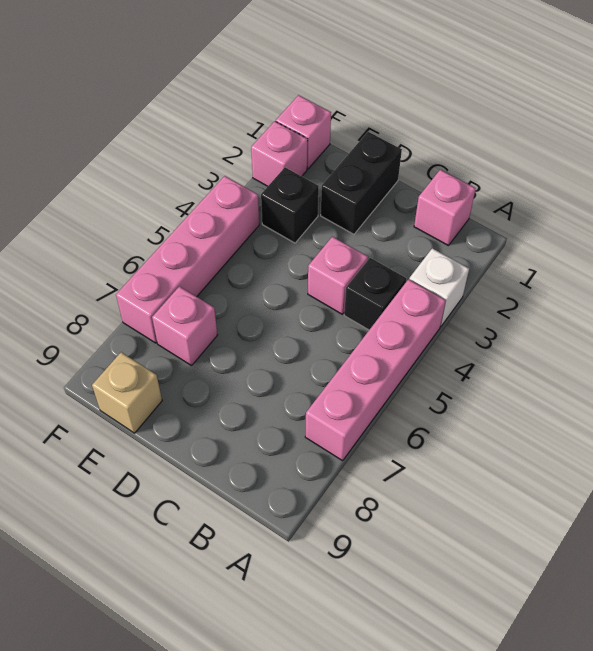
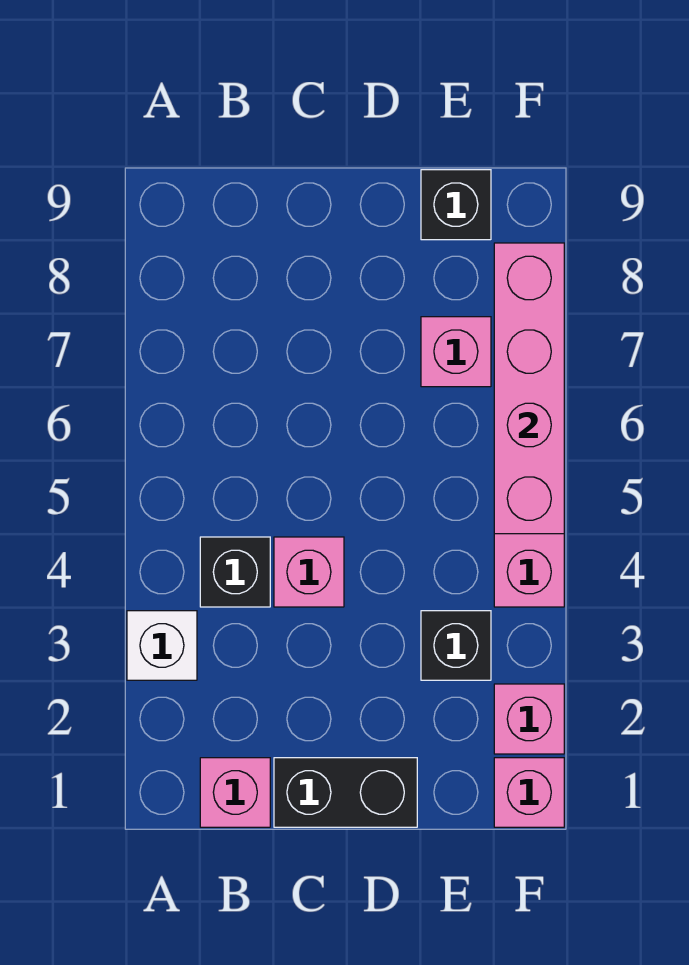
pink brick A4:A7 level 1 -> pink brick F5:F8 level 2
black brick D1:D2 level 1 -> black brick C1:D1 level 1
tan brick E9 level 1 -> black brick E9 level 1

